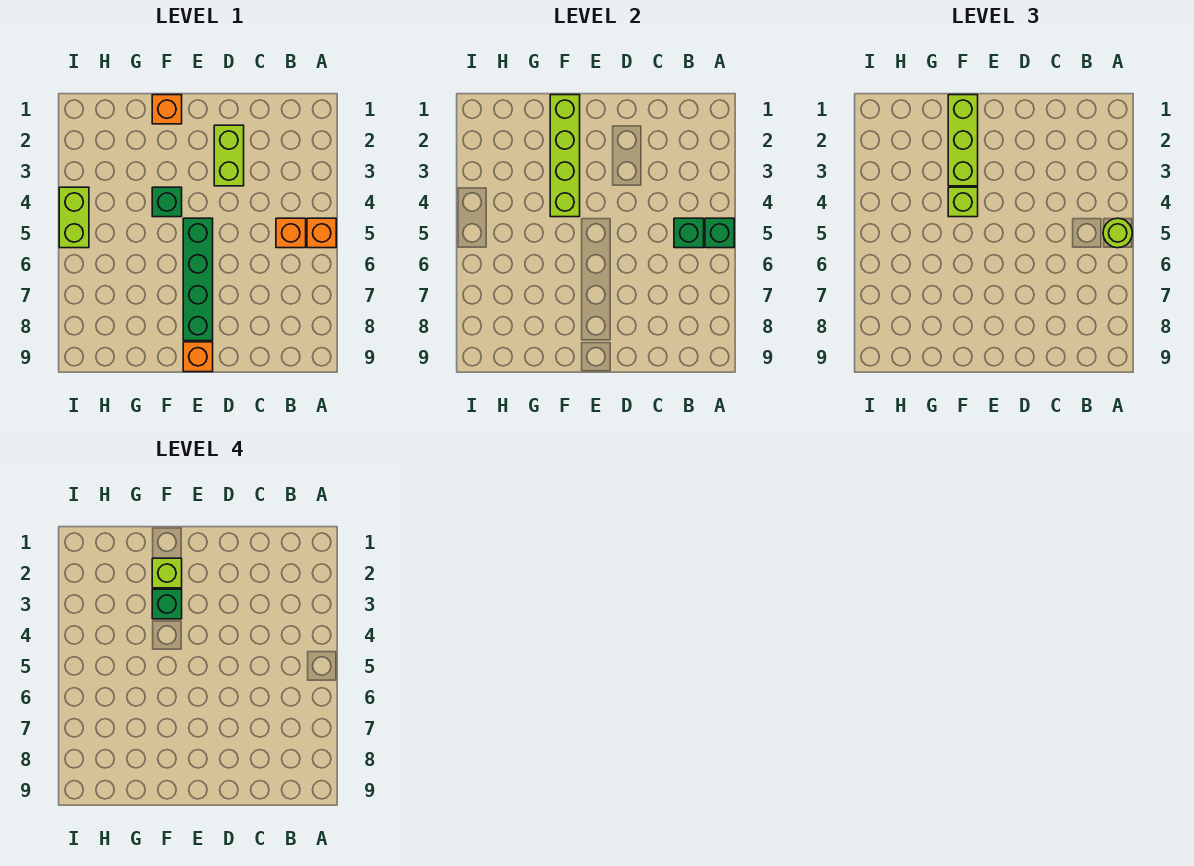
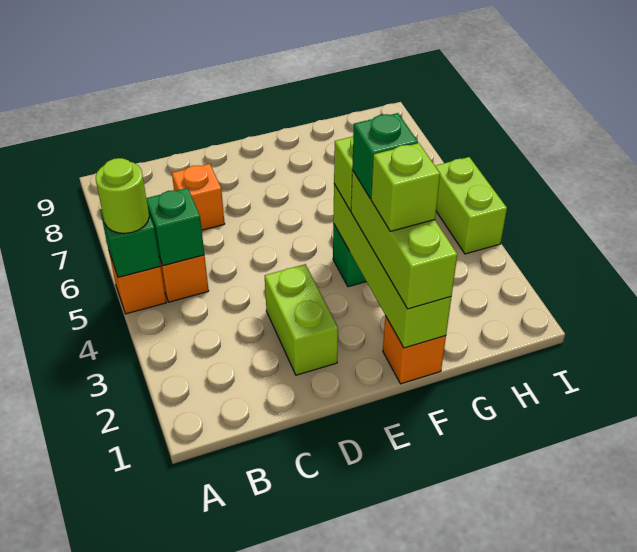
green brick E5:E8 level 1 -> none
orange brick E9 level 1 -> orange brick C7 level 1

